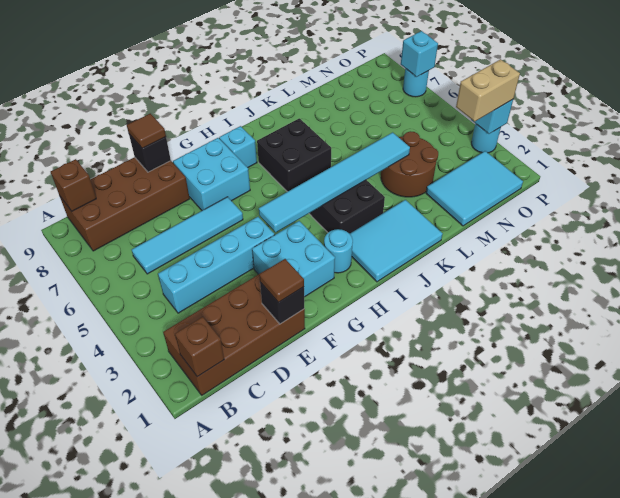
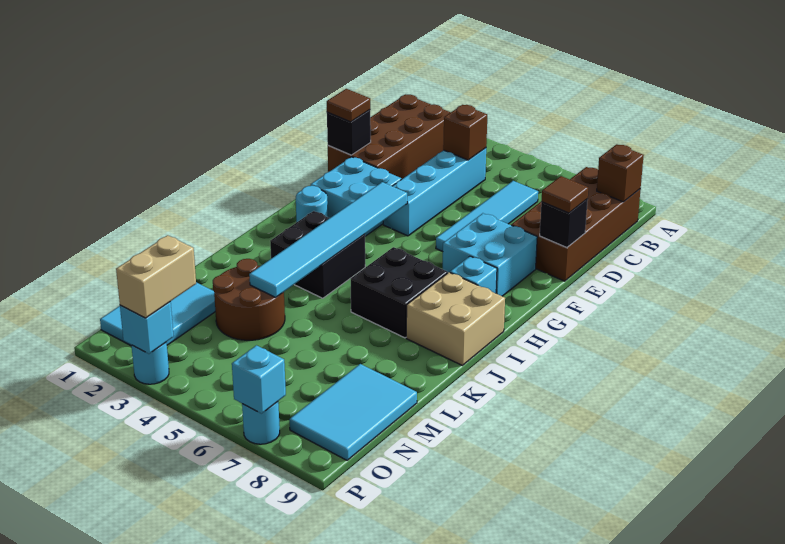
brown brick B1 level 2 -> brown brick C4 level 2
cyan tile I1:K2 level 1 -> cyan tile M8:O9 level 1
none -> tan brick I8:J9 level 1

